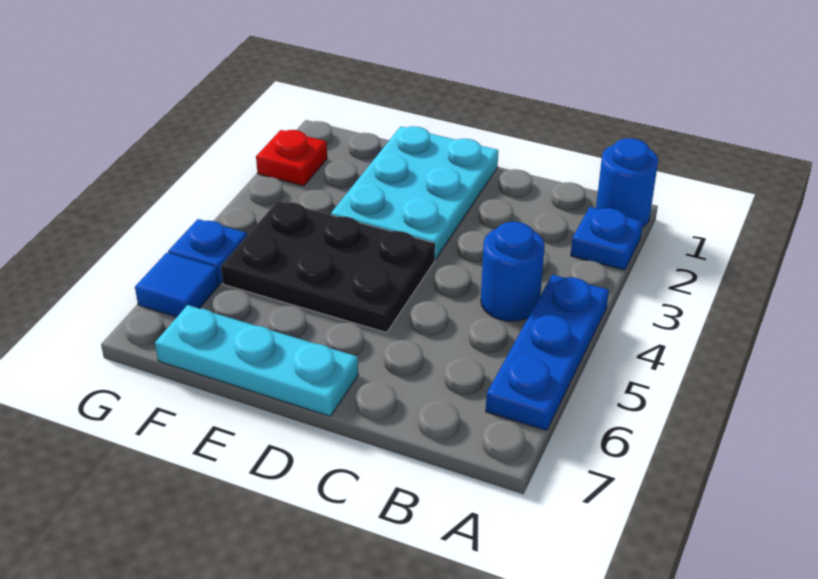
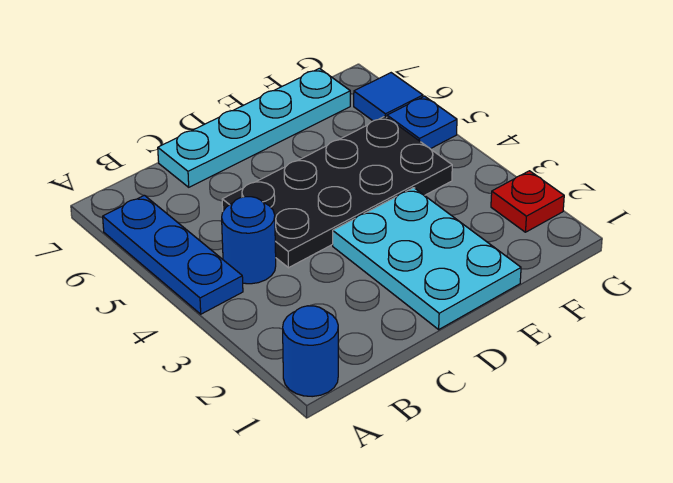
blue plate A2 level 1 -> none
black plate D4:F5 level 1 -> black plate C4:F5 level 1
cyan plate D7:F7 level 1 -> cyan plate C7:F7 level 1

